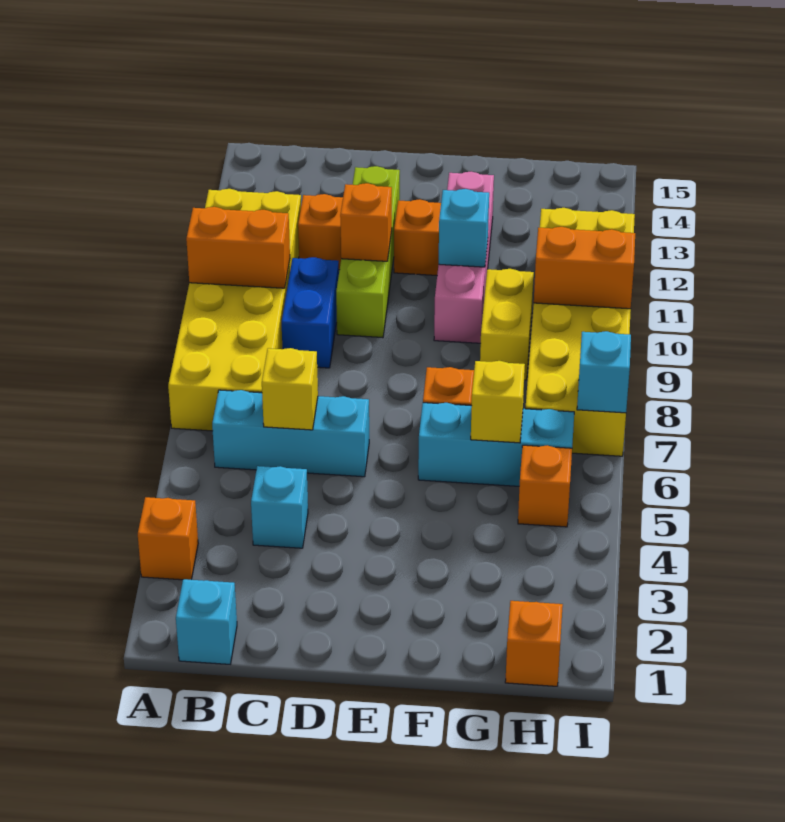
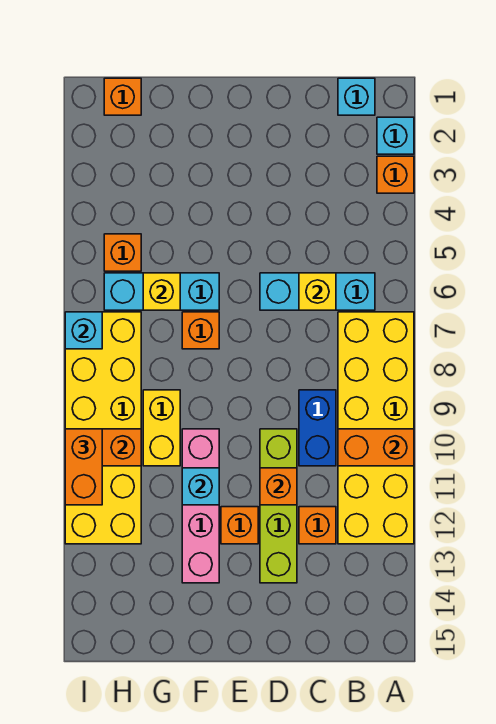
cyan brick C4 level 1 -> cyan brick A2 level 1
none -> orange brick I10:I11 level 3

